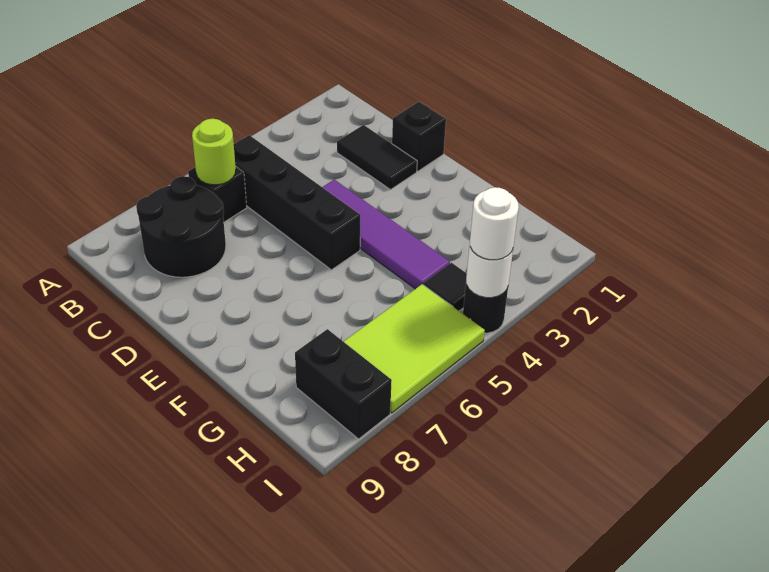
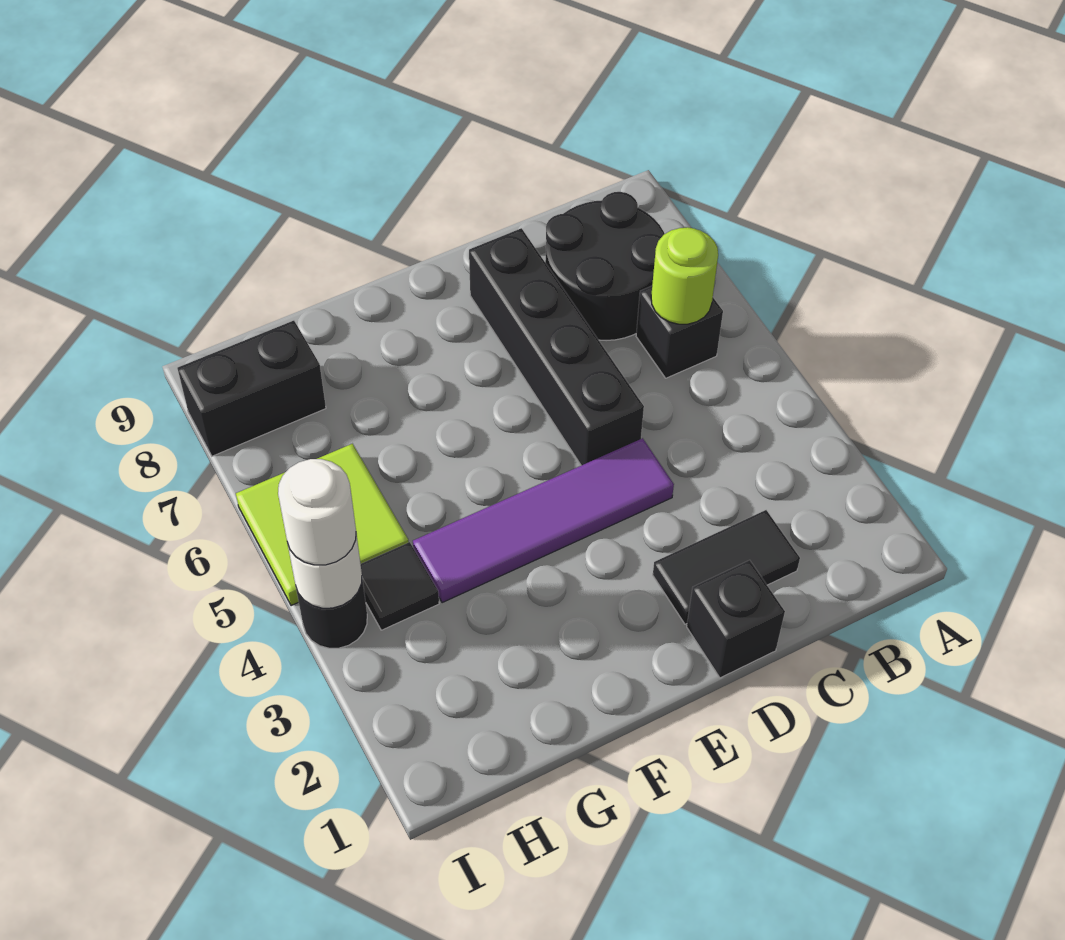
black brick B5:E5 level 1 -> black brick D5:D8 level 1
lime tile H5:I7 level 1 -> lime tile H5:I6 level 1

